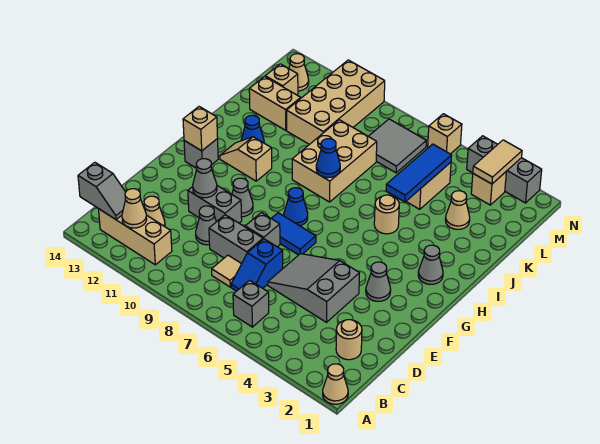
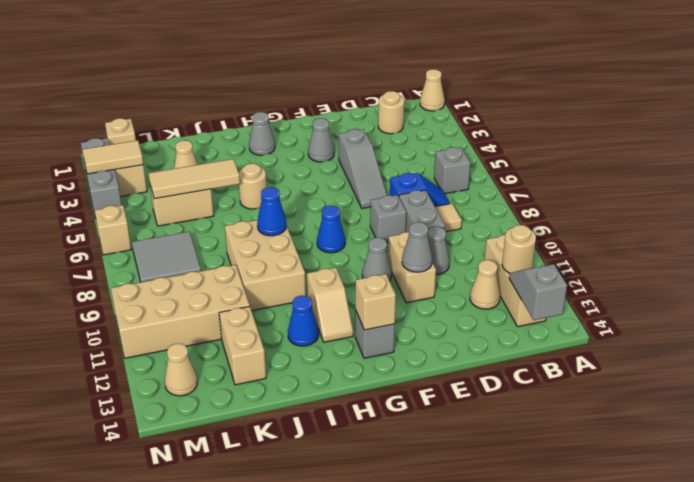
tan cone B12 level 2 -> tan round brick B12 level 2
grey slope D4:E6 level 1 top 4 -> grey slope E4:E6 level 1 top 4
grey brick E10:E11 level 1 -> tan brick E10:E11 level 1
blue tile F7:F8 level 1 -> none
tan brick I8:K9 level 1 -> tan brick I8:J10 level 1
blue tile J5:L5 level 2 -> tan tile J5:L5 level 2
tan brick L13 level 1 -> tan brick M1 level 1

